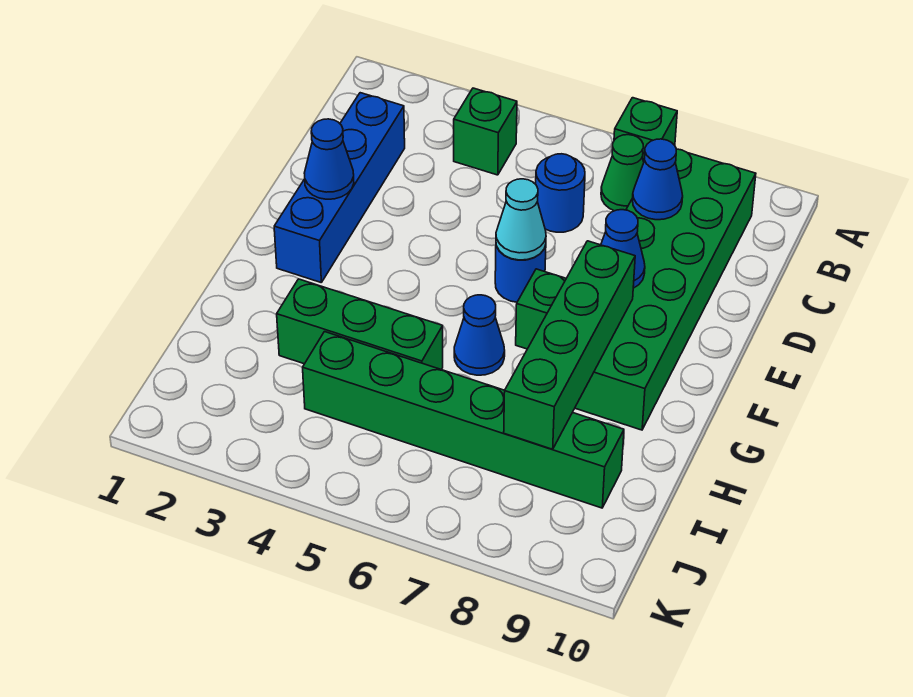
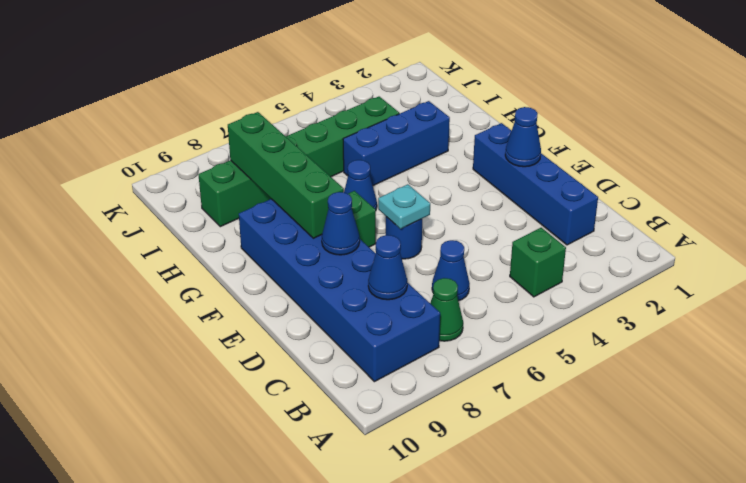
green brick A7 level 1 -> none
green brick B8:G9 level 1 -> blue brick B8:G9 level 1
blue round brick C6 level 1 -> blue cone C6 level 1
cyan cone E6 level 2 -> cyan plate E6 level 2
green brick H3:H5 level 1 -> blue brick H3:H5 level 1

